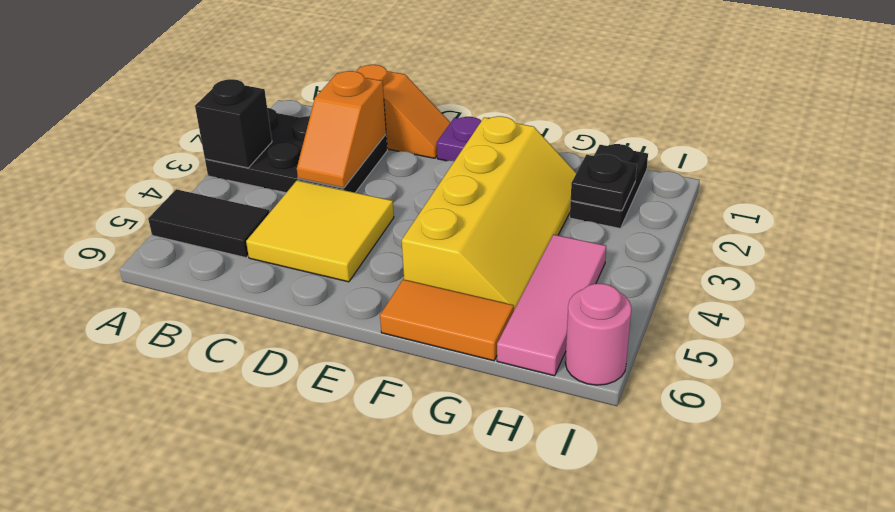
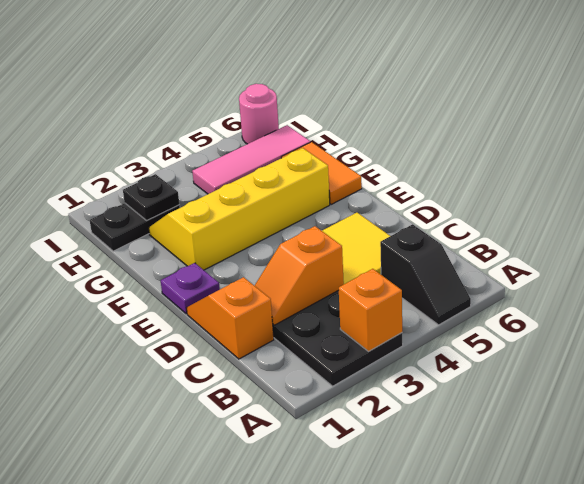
black brick A3 level 2 -> orange brick A3 level 2
black tile A5:B5 level 1 -> black slope A5:B5 level 1 top B
orange slope C2:C3 level 2 top 2 -> orange slope C2:C3 level 2 top 3

